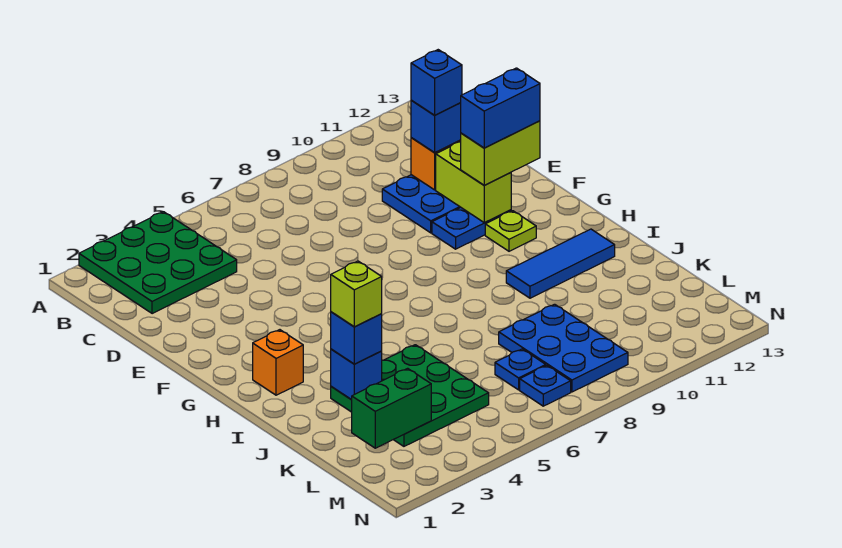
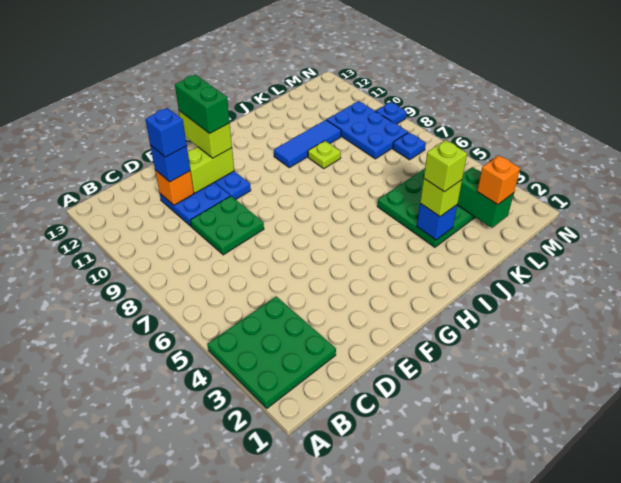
none -> green plate D8:E9 level 1
blue brick F11:F12 level 4 -> green brick F11:F12 level 4
lime plate G11 level 1 -> lime plate J9 level 1
orange brick H2 level 1 -> orange brick L2 level 3
blue tile I10:I12 level 1 -> blue tile I10:K10 level 1
blue brick J3 level 3 -> lime brick J3 level 3
blue plate K8:M9 level 1 -> blue plate L8:M10 level 1
blue plate L7 level 1 -> blue plate N9 level 1

